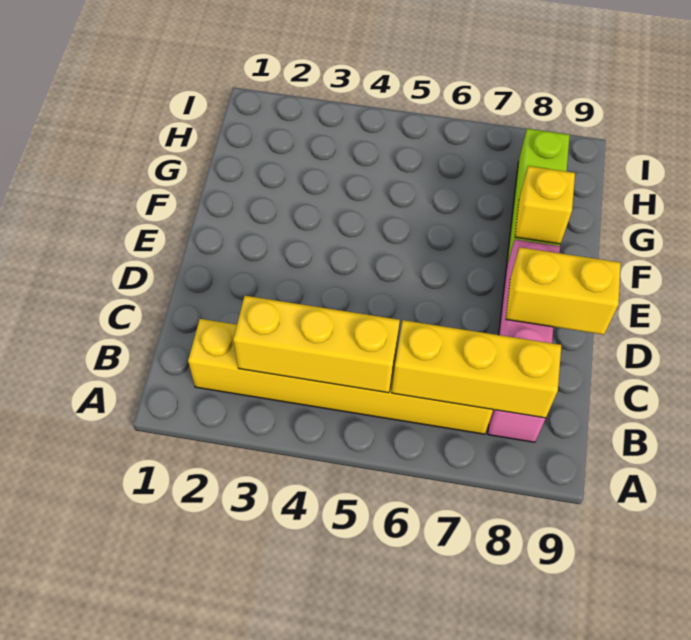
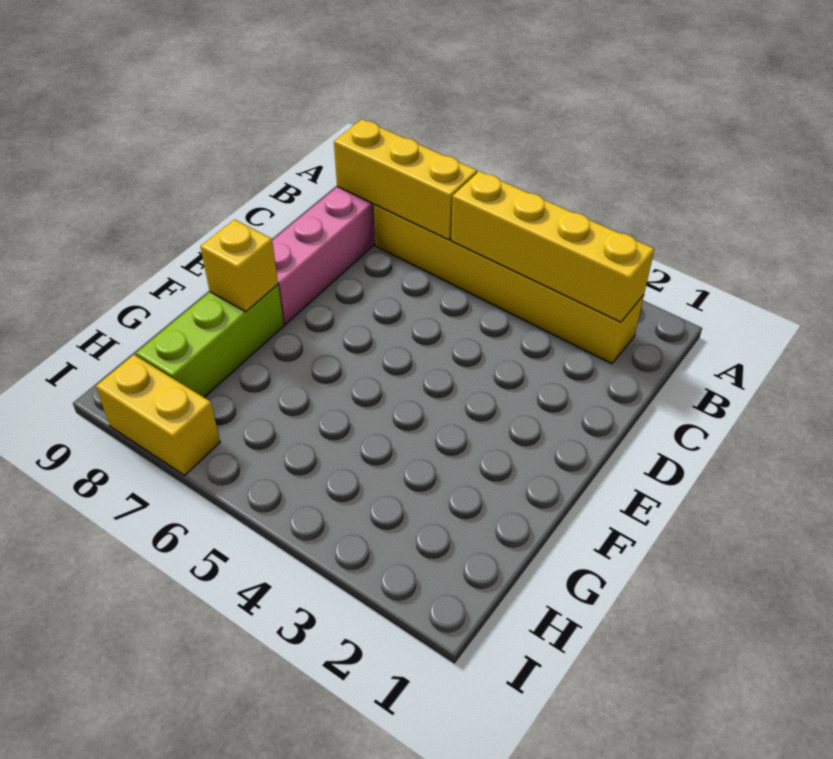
yellow brick B3:B5 level 2 -> yellow brick B2:B5 level 2
yellow brick D8:D9 level 2 -> yellow brick I7:I8 level 1

